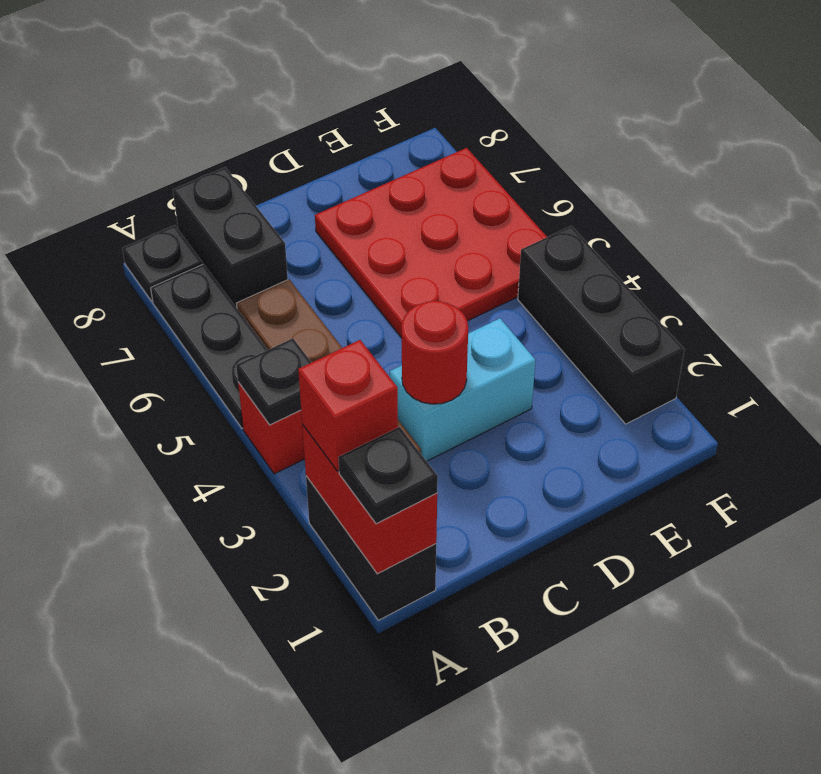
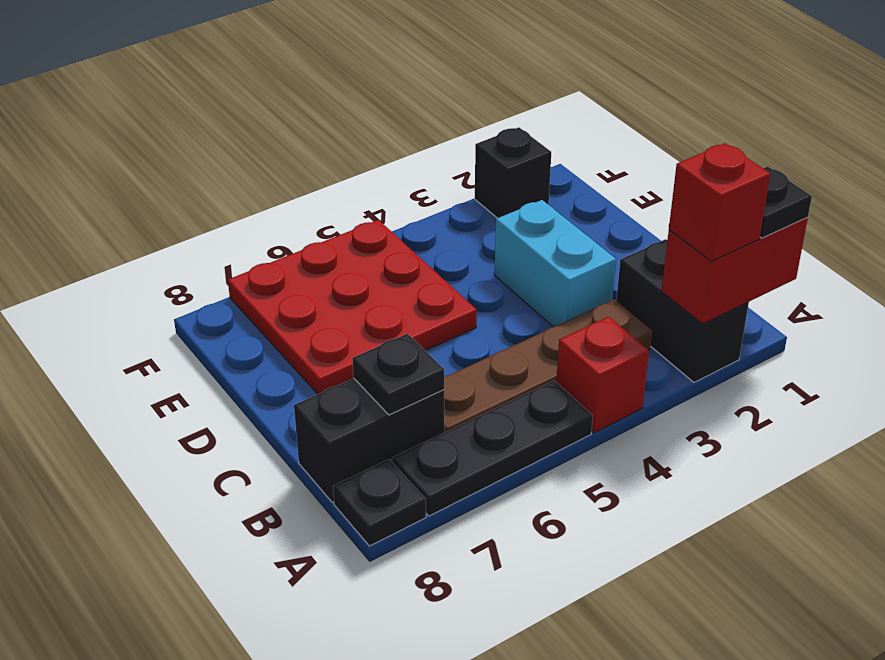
black brick A1:A2 level 1 -> black brick A2:B2 level 1
black plate A4 level 2 -> black plate B7 level 2
red round brick C3 level 2 -> none
black brick F2:F4 level 1 -> black brick F2 level 1

